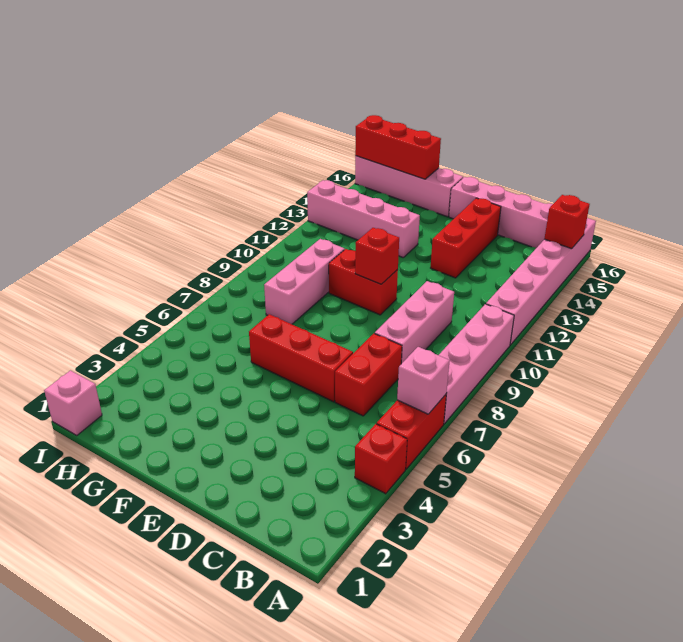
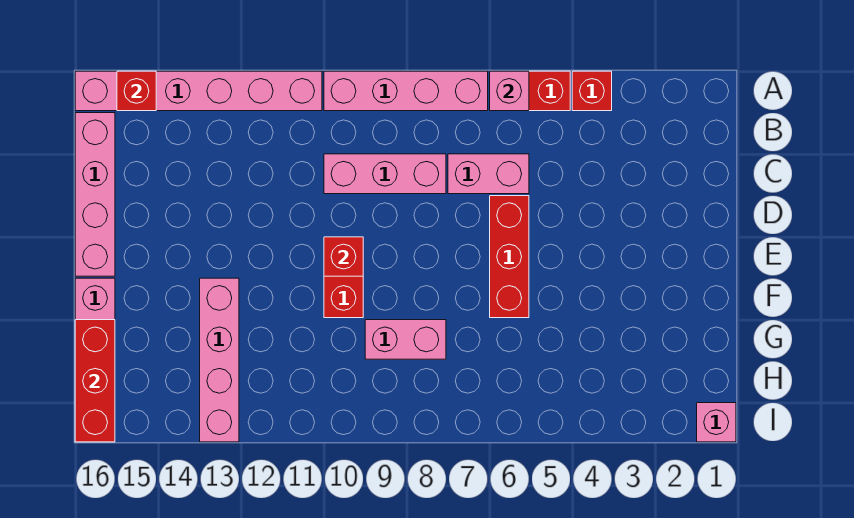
red brick C6:C7 level 1 -> pink brick C6:C7 level 1
red brick D13:D15 level 1 -> none
pink brick G8:G10 level 1 -> pink brick G8:G9 level 1

